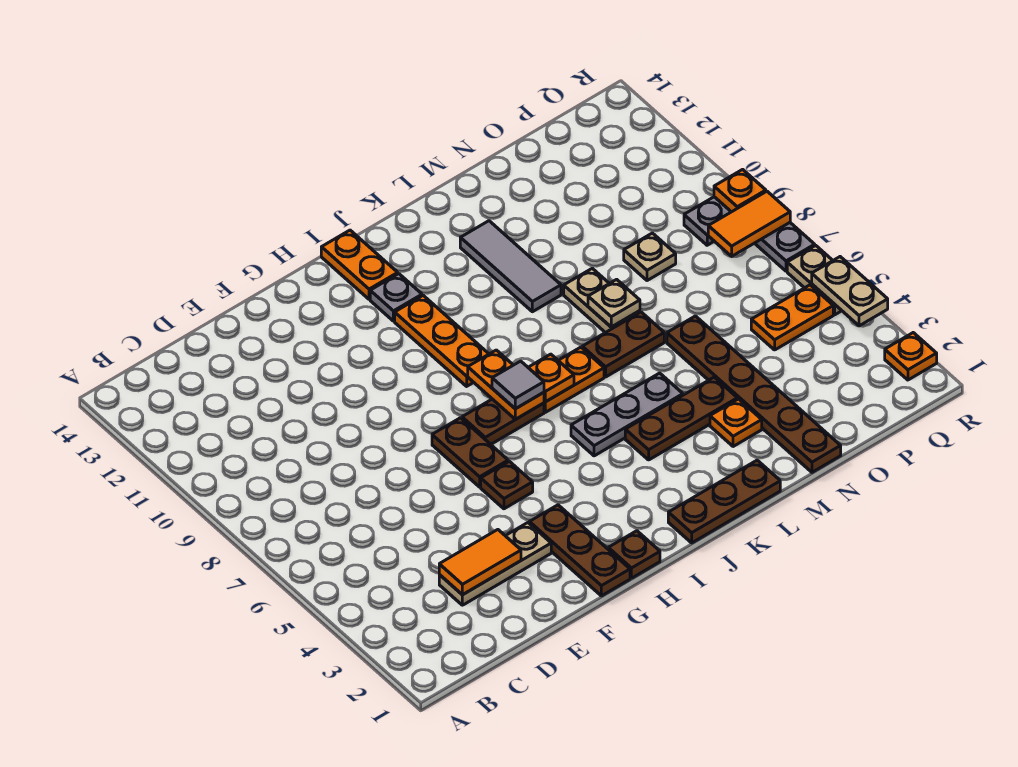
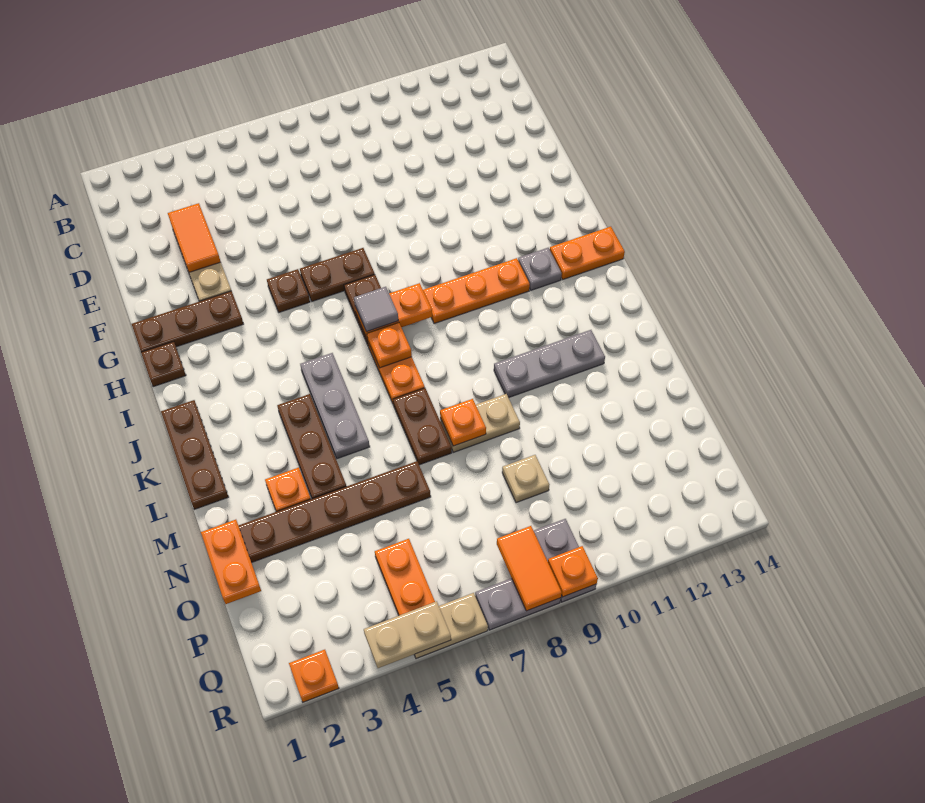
grey tile L10:L12 level 1 -> grey plate L10:L12 level 1
tan plate M8 level 2 -> orange plate M8 level 2
none -> orange plate N1:O1 level 2

